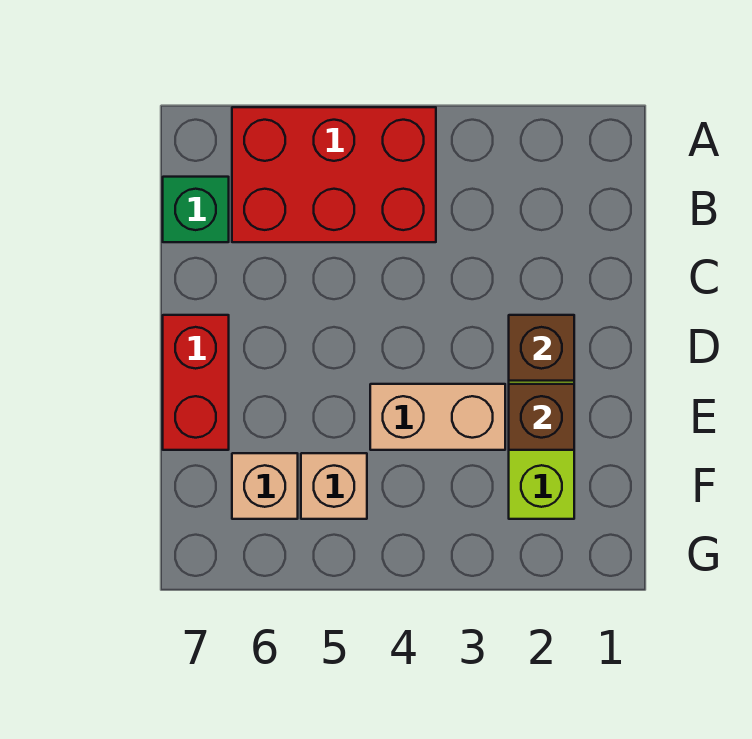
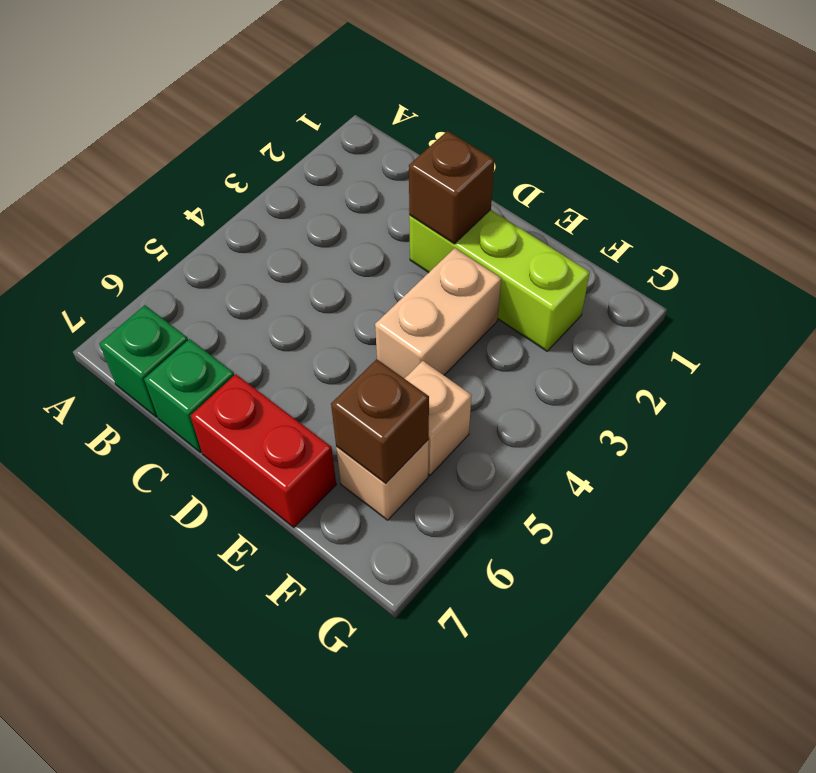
red brick A4:B6 level 1 -> none
none -> green brick C7 level 1
brown brick E2 level 2 -> brown brick F6 level 2

